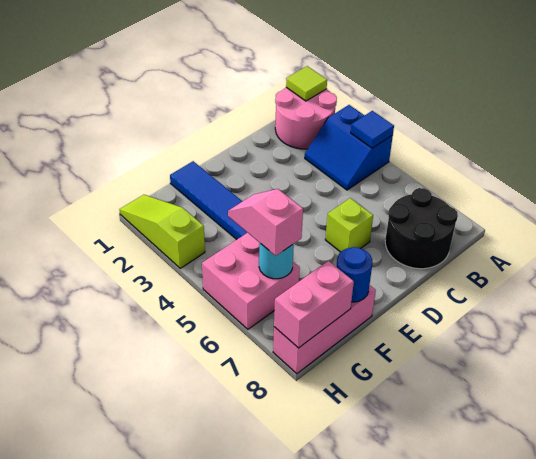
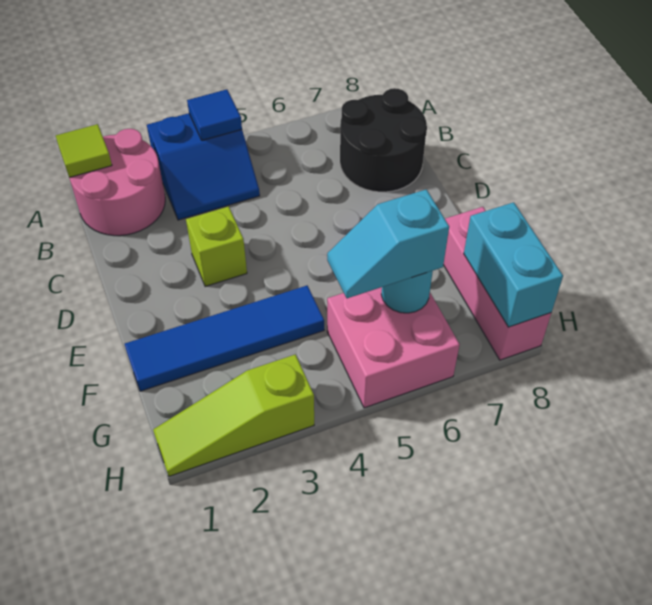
lime brick D6 level 1 -> lime brick D3 level 1
blue round brick F8 level 2 -> none
pink slope G5:G6 level 3 top 6 -> cyan slope G5:G6 level 3 top 6
pink brick G8:H8 level 2 -> cyan brick G8:H8 level 2

